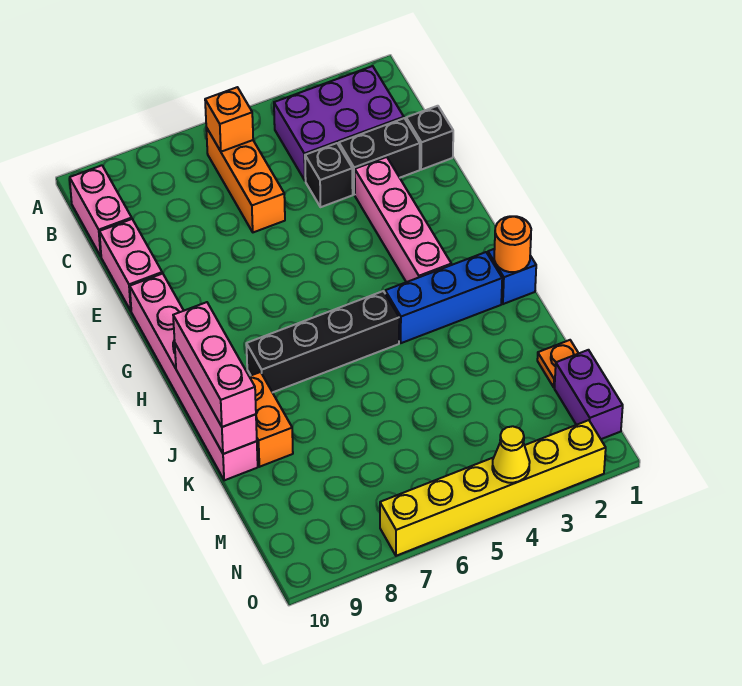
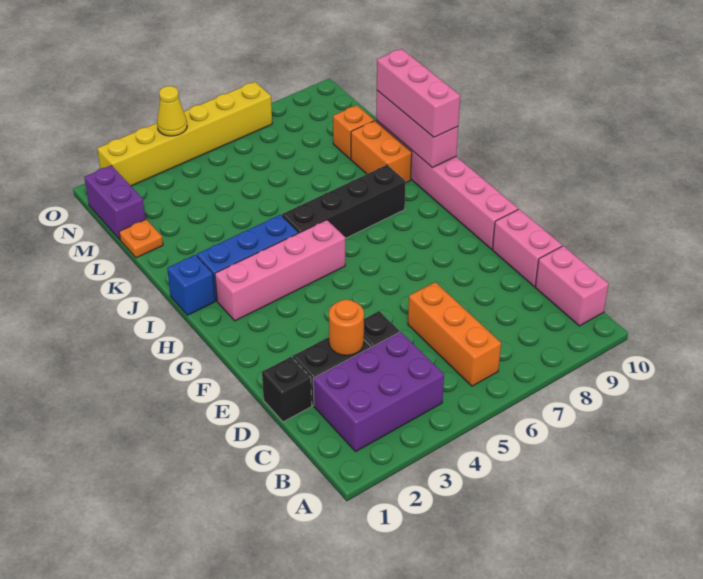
orange brick B6 level 2 -> orange brick L9 level 1
pink brick E3:H3 level 1 -> pink brick H2:H5 level 1
orange round brick I1 level 2 -> orange round brick D3 level 2

